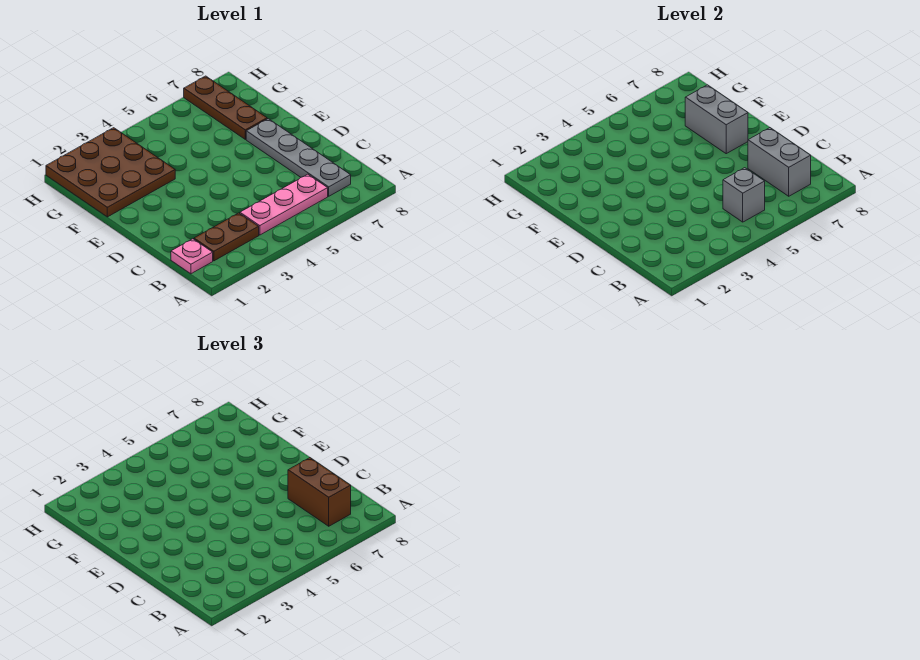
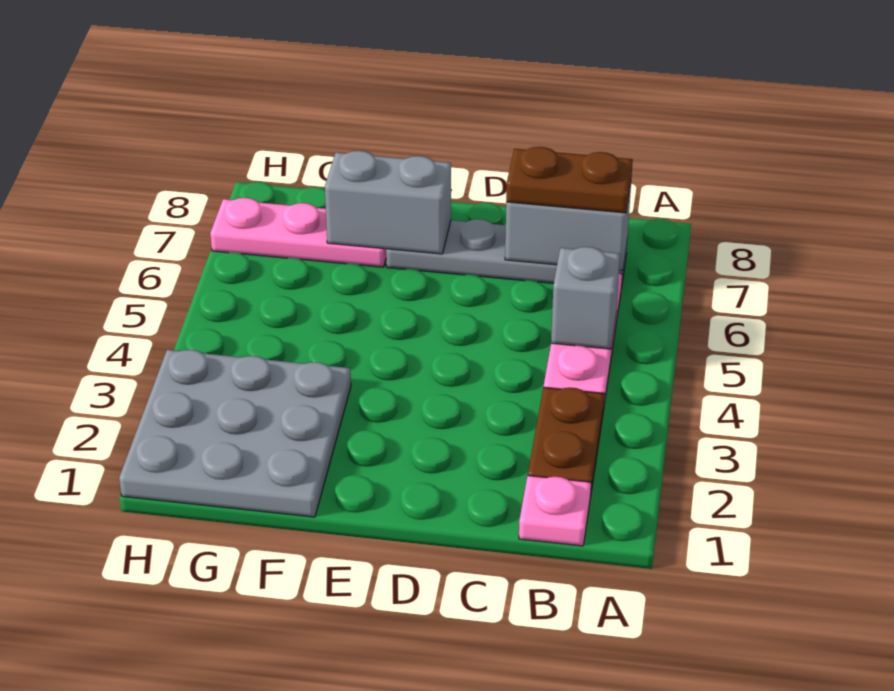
brown brick B7:C7 level 3 -> brown plate B7:C7 level 3
brown plate F1:H3 level 1 -> grey plate F1:H3 level 1
brown plate F7:H7 level 1 -> pink plate F7:H7 level 1

